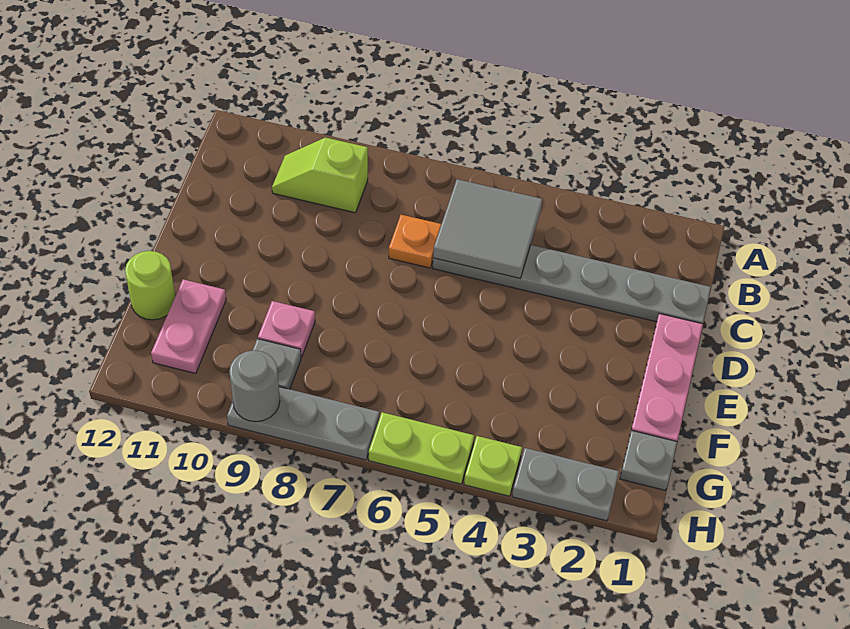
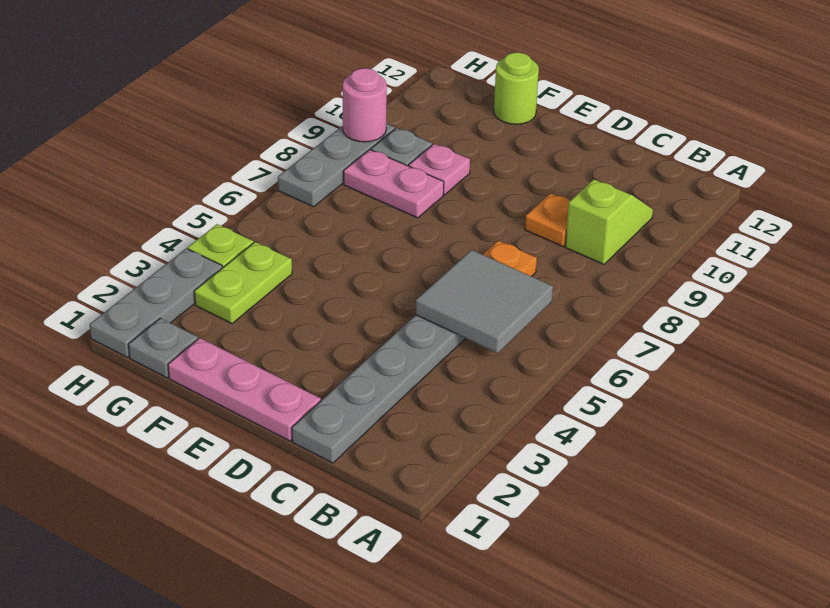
none -> orange plate C9 level 1
pink plate F11:G11 level 1 -> pink plate F8:G8 level 1
grey plate H2:H3 level 1 -> grey plate H1:H3 level 1
lime plate H5:H6 level 1 -> lime plate G3:G4 level 1
grey round brick H9 level 2 -> pink round brick H9 level 2

